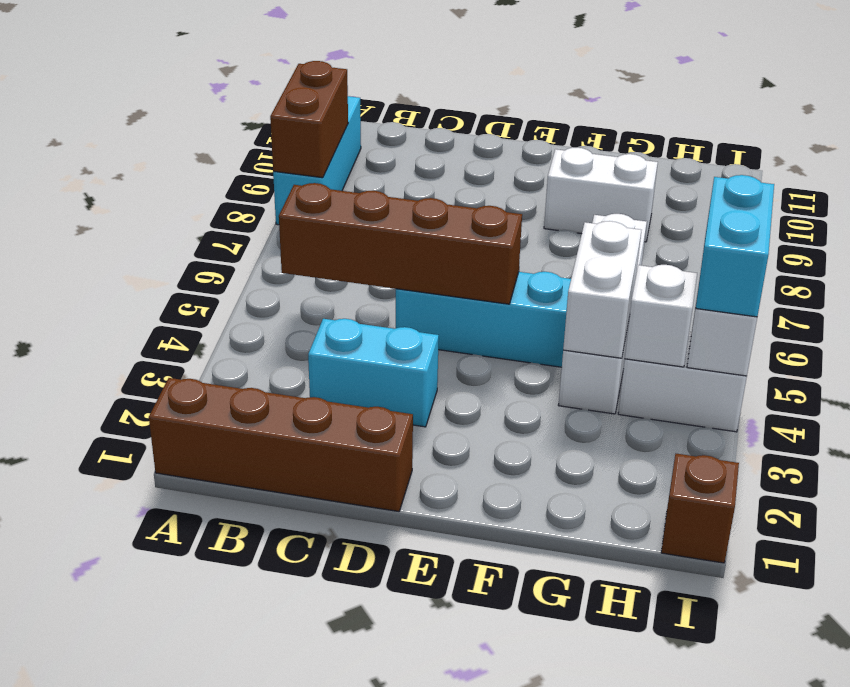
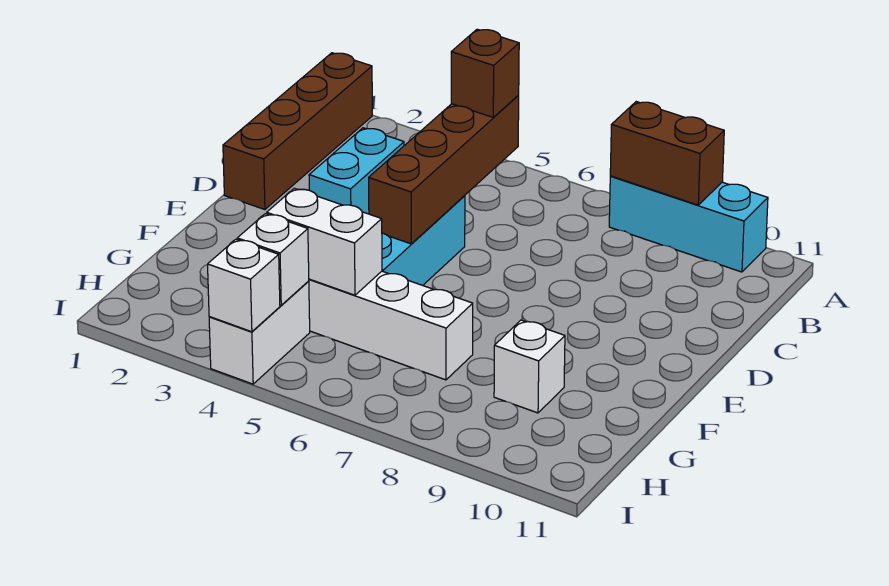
white brick F9:G9 level 1 -> white brick G9 level 1
brown brick I1 level 1 -> brown brick B5 level 3
cyan brick I4:I5 level 3 -> none

